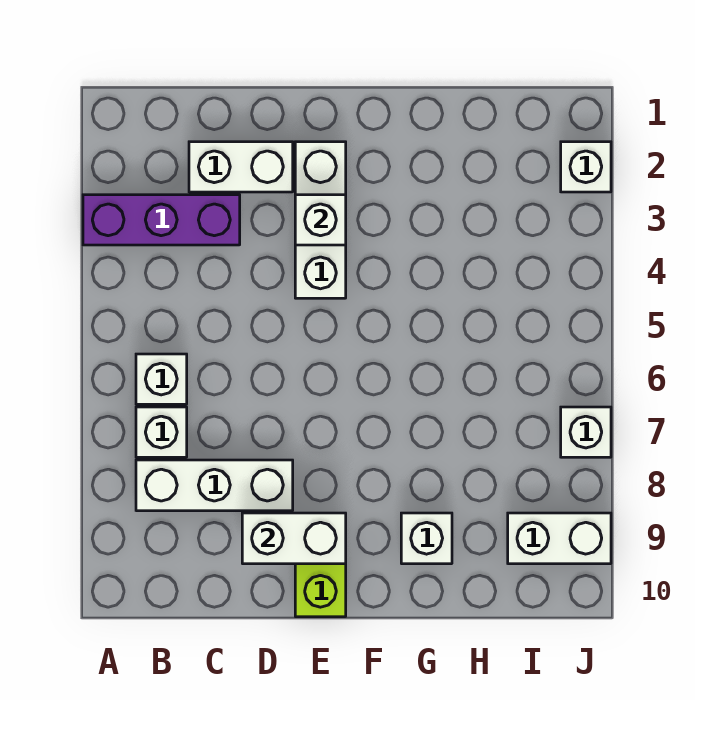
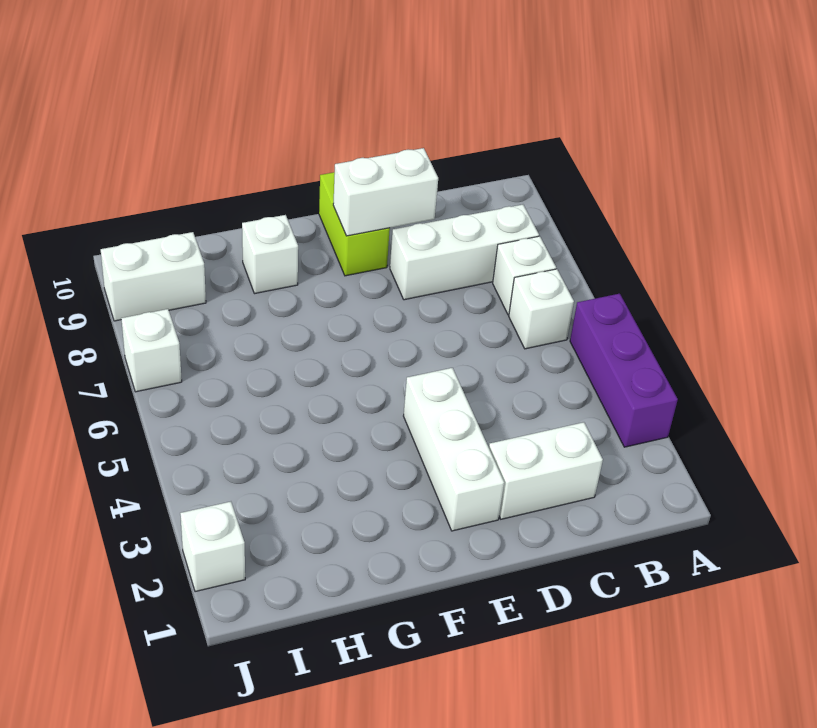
purple brick A3:C3 level 1 -> purple brick A3:A5 level 1
white brick E3 level 2 -> none

